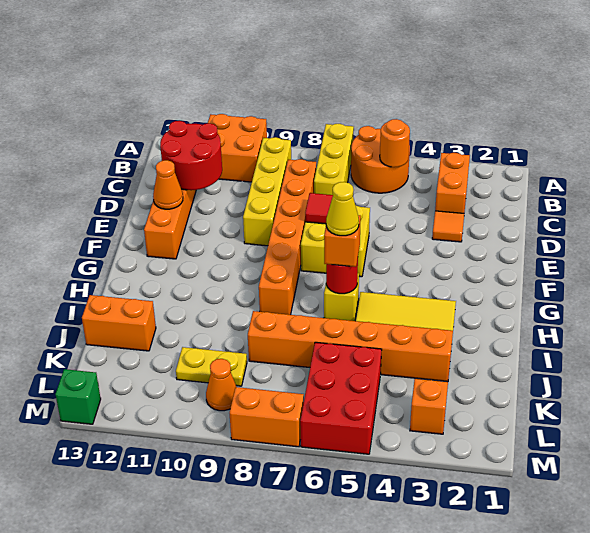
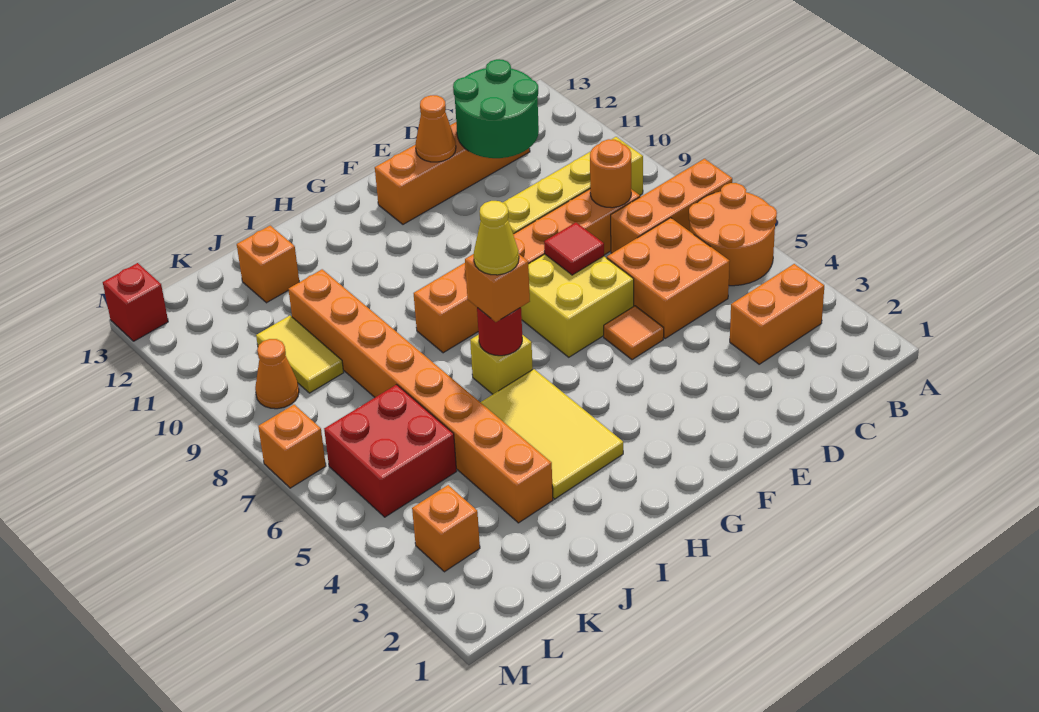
yellow brick A7:C7 level 1 -> orange brick A7:C7 level 1
orange brick A10:B11 level 1 -> orange brick C5:D6 level 1
orange round brick B5 level 2 -> orange round brick C8 level 2
red round brick C11:D12 level 2 -> green round brick C11:D12 level 2
orange tile D3 level 1 -> orange tile E5 level 1
orange brick J3:J8 level 1 -> orange brick J3:J10 level 1
orange brick J12:J13 level 1 -> orange brick J12 level 1
red brick K5:M6 level 1 -> red brick K5:L6 level 1
yellow plate K9:K10 level 1 -> yellow tile K9:K10 level 1
orange brick M7:M8 level 1 -> orange brick M7 level 1
green brick M13 level 1 -> red brick M13 level 1

